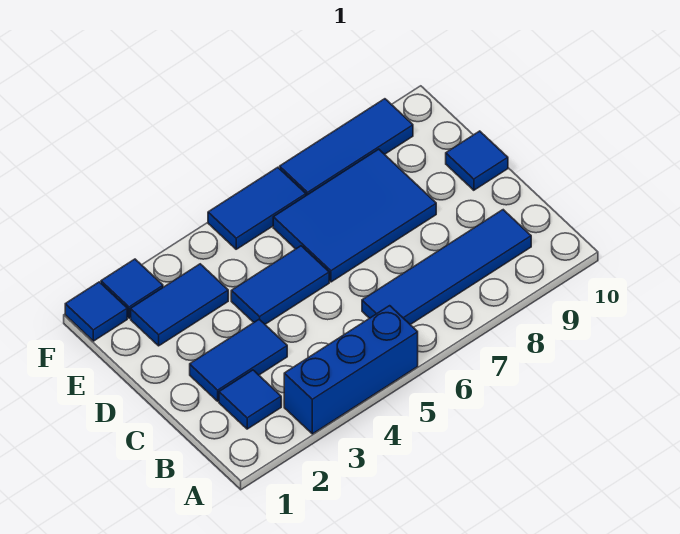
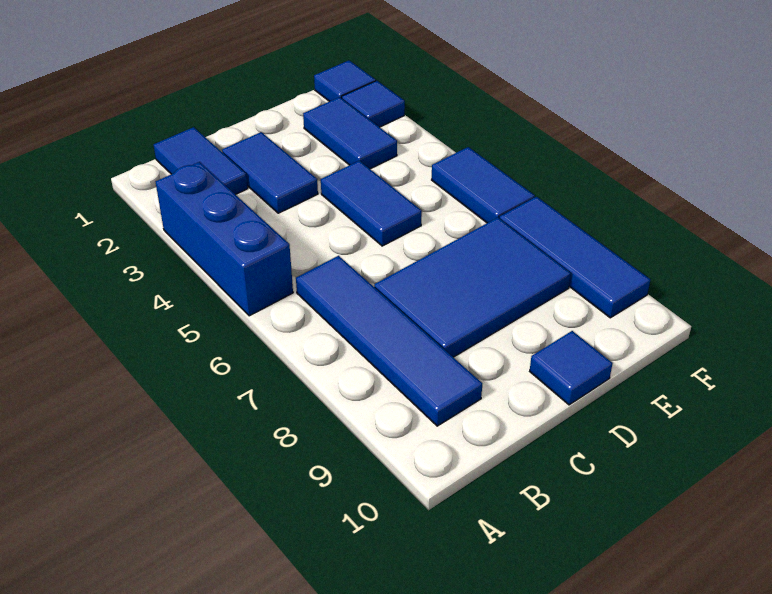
blue tile B2 level 1 -> blue tile B1:B2 level 1
blue tile D6:E8 level 1 -> blue tile C7:E8 level 1

